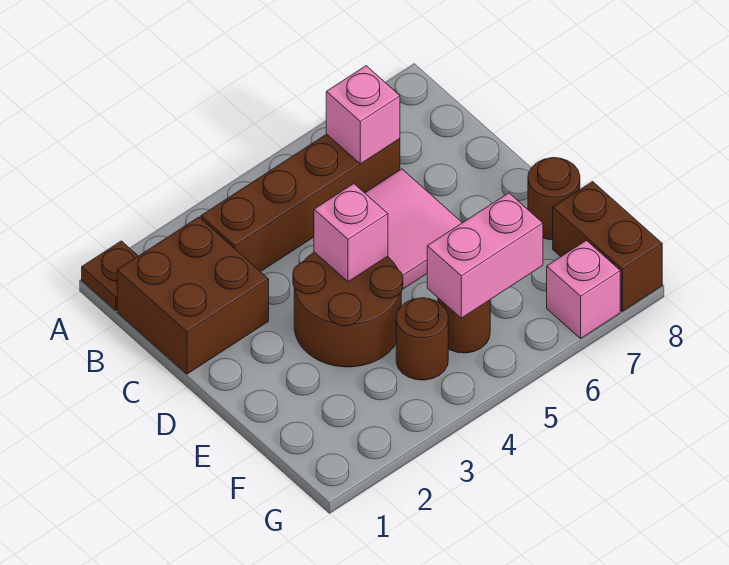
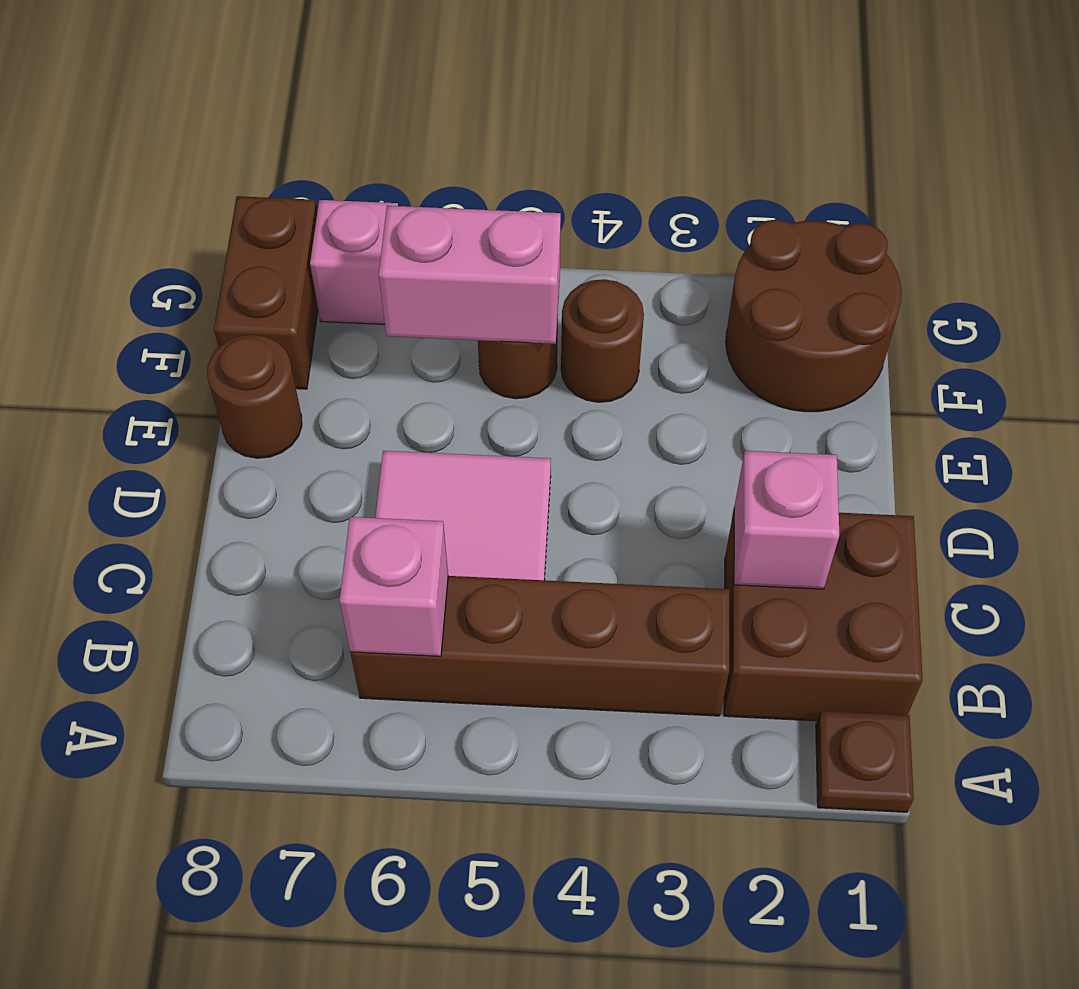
brown round brick D3:E4 level 1 -> brown round brick F1:G2 level 1
pink brick D4 level 2 -> pink brick C2 level 2

